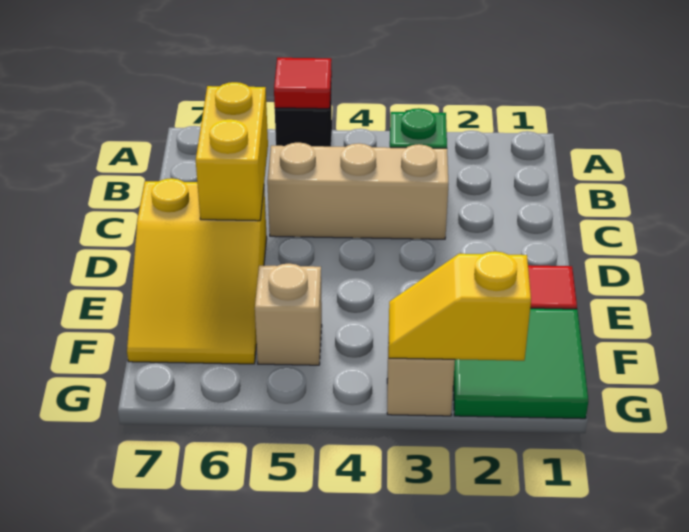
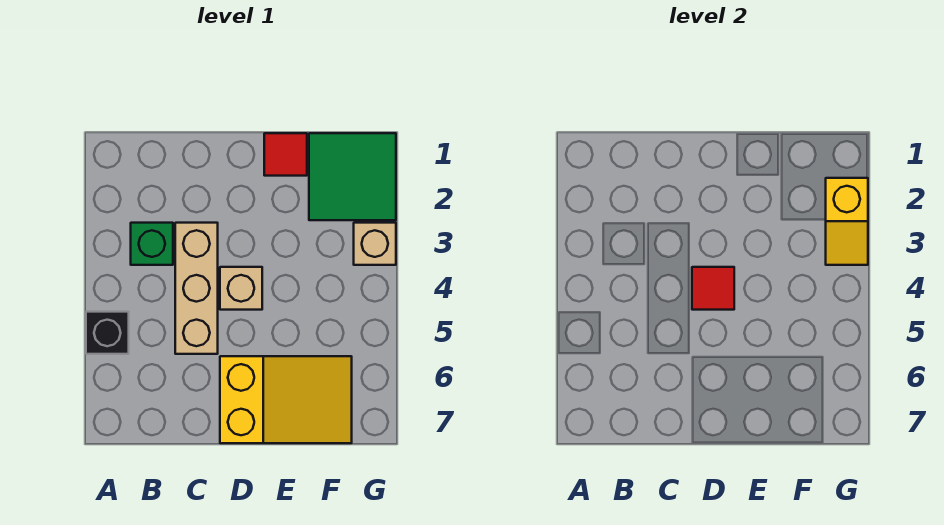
red tile A5 level 2 -> red tile D4 level 2
yellow brick C6:D6 level 2 -> none
tan brick F5 level 1 -> tan brick D4 level 1

